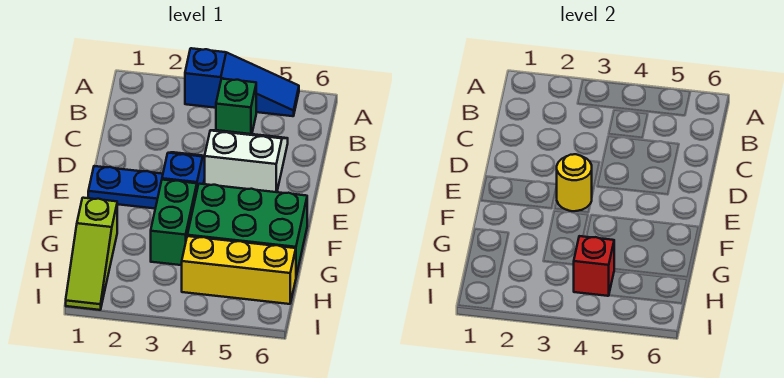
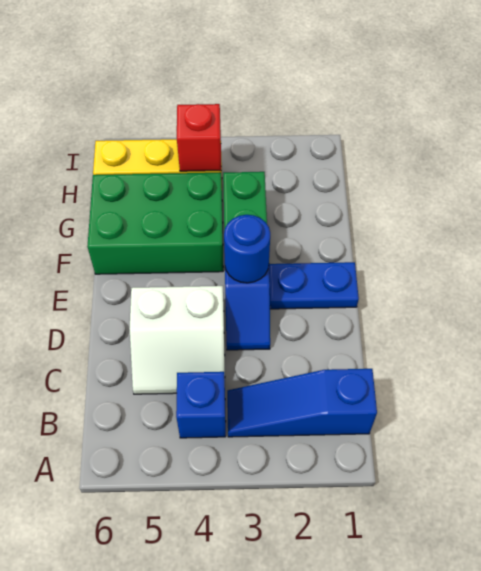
blue slope A3:A5 level 1 top 3 -> blue slope B1:B3 level 1 top 1
green brick B4 level 1 -> blue brick B4 level 1
yellow round brick E3 level 2 -> blue round brick E3 level 2
lime slope G1:I1 level 1 top G -> none

